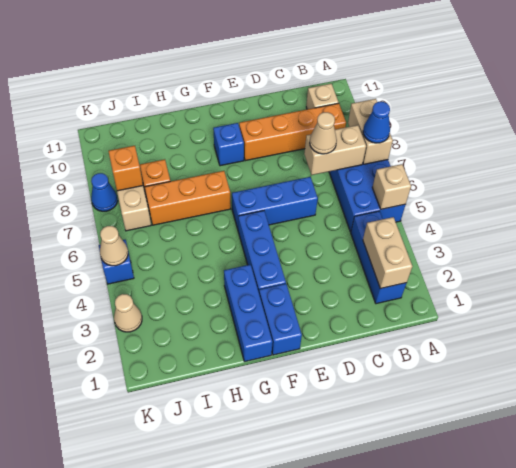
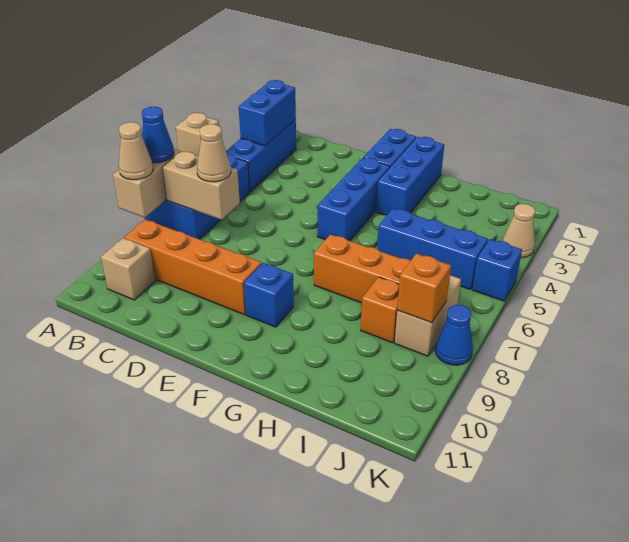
tan brick B2:B3 level 2 -> blue brick B2:B3 level 2
blue brick D6:F6 level 1 -> blue brick H5:J5 level 1
tan cone K5 level 2 -> tan cone A8 level 3

